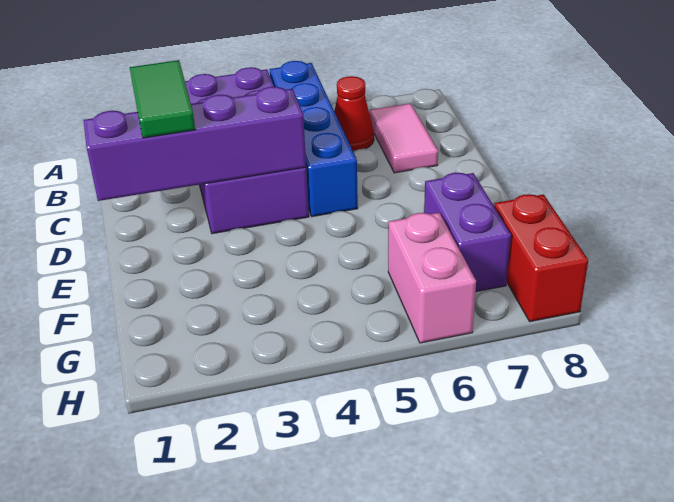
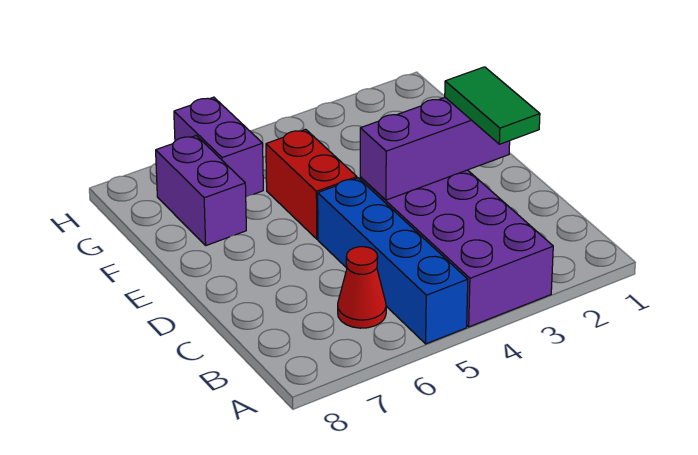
pink tile B7:C7 level 1 -> none
purple brick D1:D4 level 2 -> purple brick D2:D4 level 2
pink brick G6:H6 level 1 -> purple brick G6:H6 level 1
red brick G8:H8 level 1 -> red brick E5:F5 level 1

